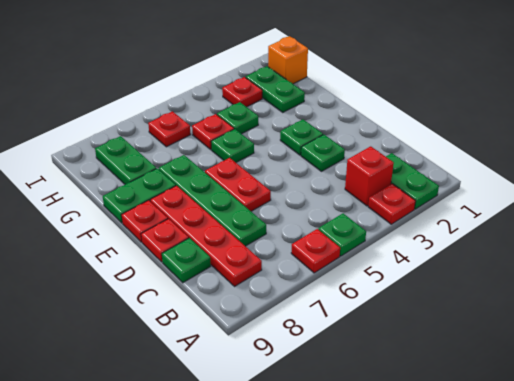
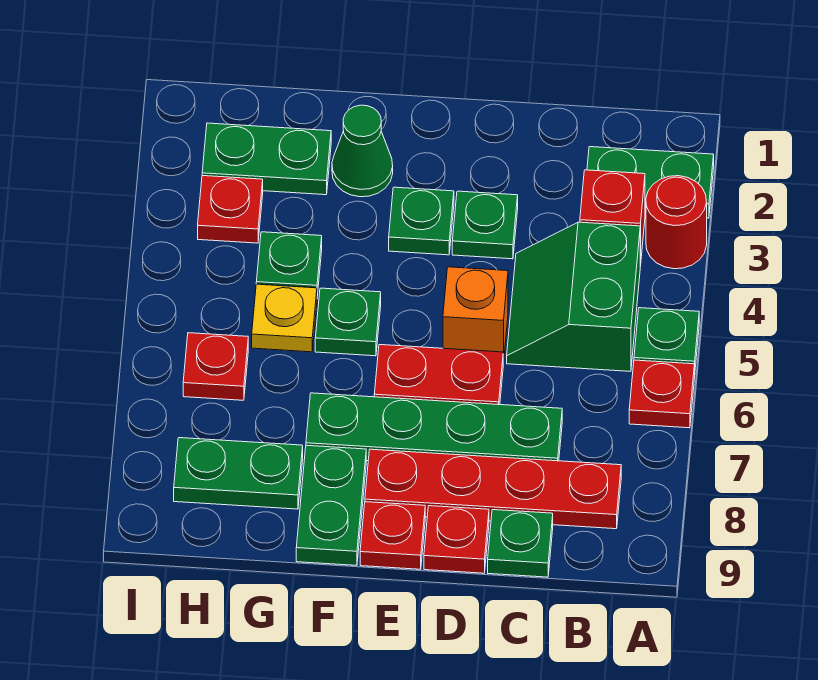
red plate A3 level 1 -> red round brick A3 level 1
none -> green slope B4:C5 level 1 top B
none -> green cone F2 level 1
red plate G5 level 1 -> yellow plate G5 level 1
orange brick H1 level 1 -> orange brick D5 level 1

